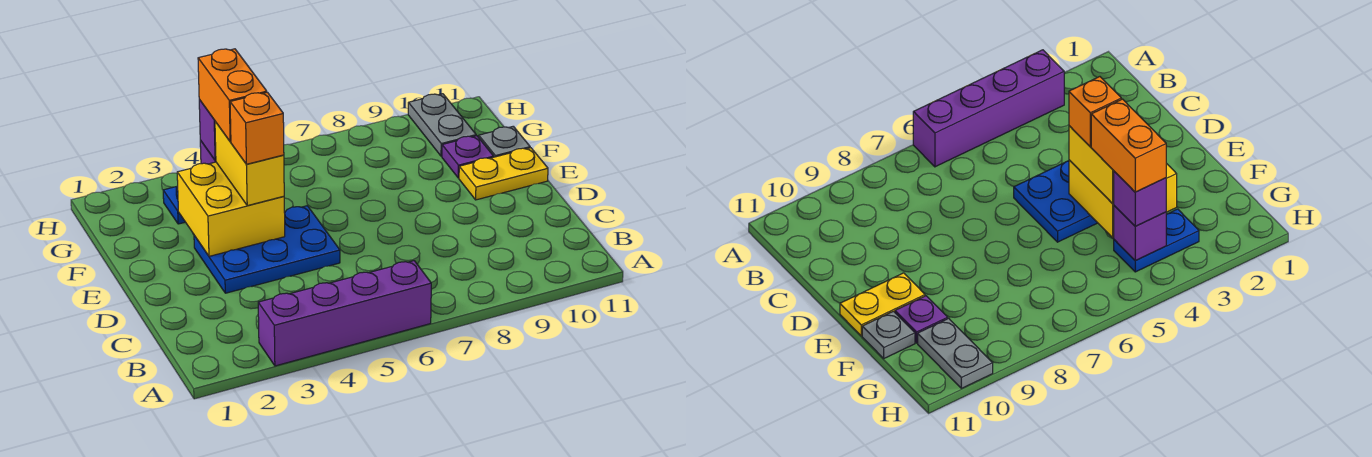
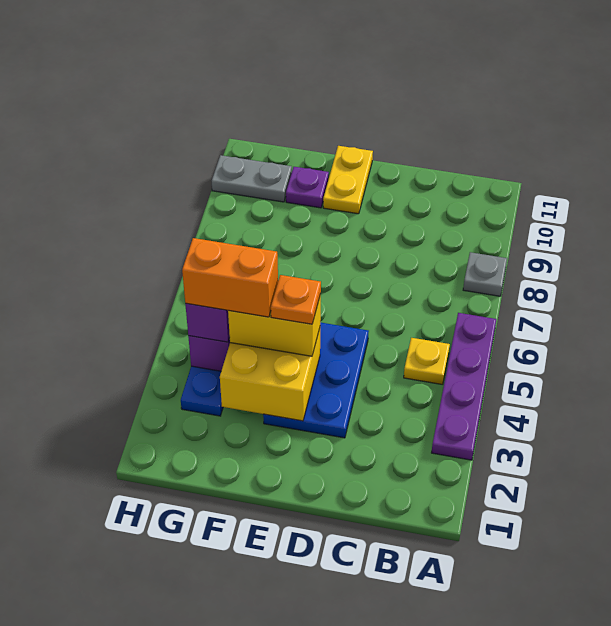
purple brick A3:A6 level 1 -> purple plate A3:A6 level 1
none -> yellow plate B5 level 1
orange brick E4 level 4 -> orange plate E4 level 4
grey plate F11 level 1 -> grey plate A8 level 1

